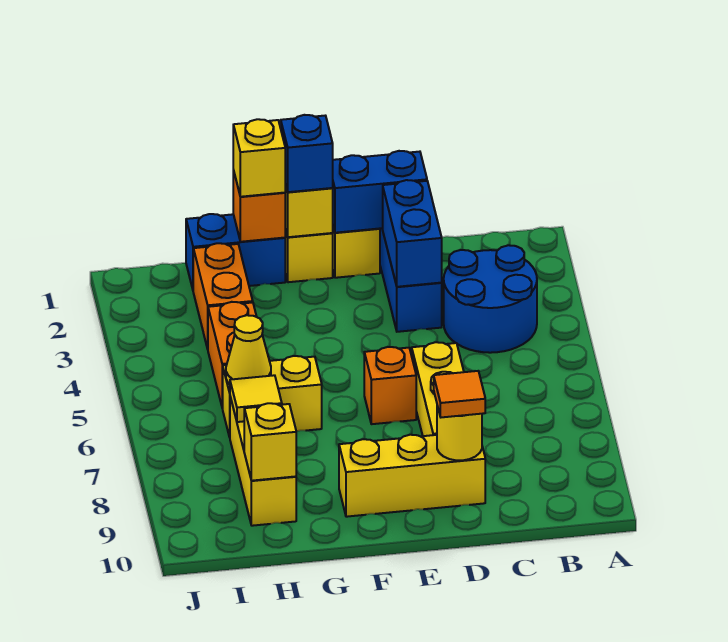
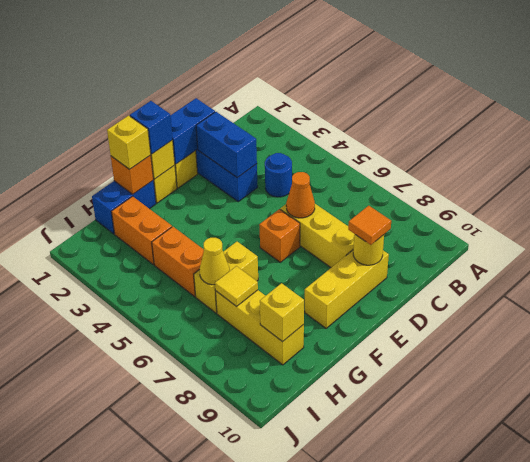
blue round brick B3:C4 level 1 -> blue round brick C4 level 1
none -> orange cone D6 level 2

